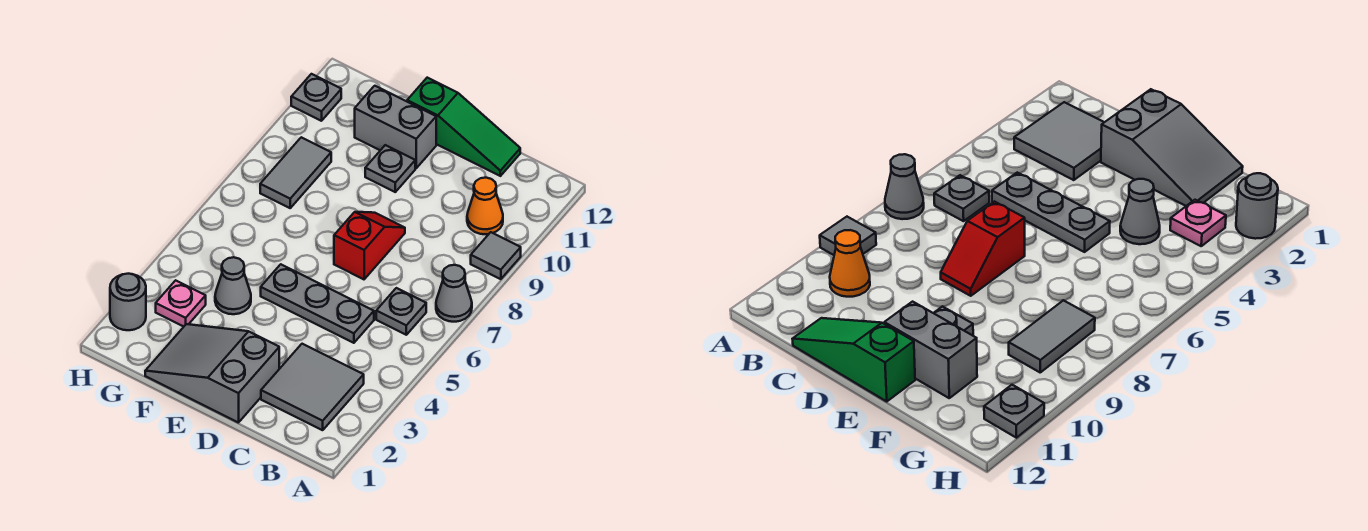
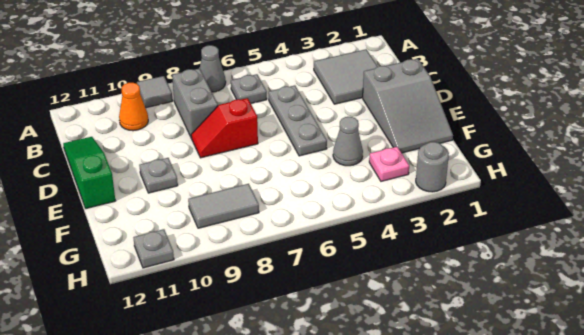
grey brick E11:F11 level 1 -> grey brick B8:C8 level 1

